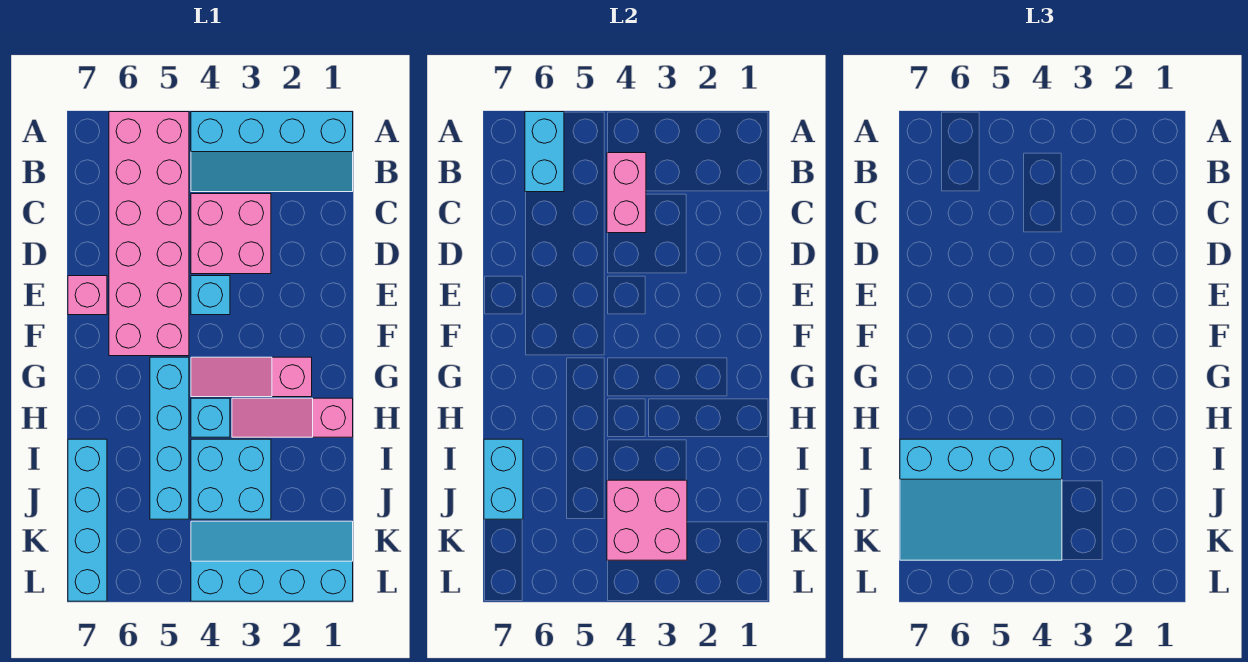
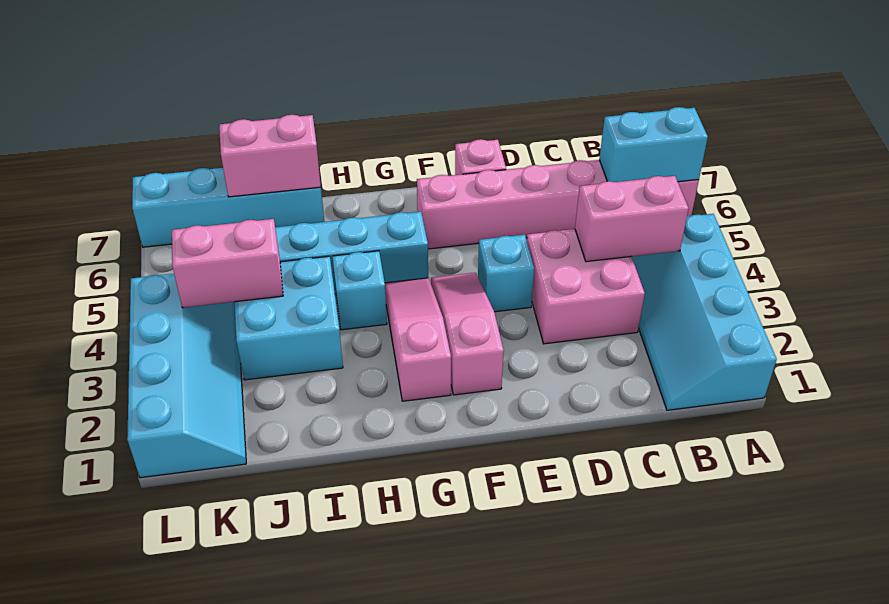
pink brick A5:F6 level 1 -> pink brick A6:F6 level 1
pink slope H1:H3 level 1 top 1 -> pink slope F2:F4 level 1 top 2
cyan slope I4:K7 level 3 top I -> none
cyan brick I7:J7 level 2 -> pink brick I7:J7 level 2
pink brick J3:K4 level 2 -> pink brick J4:K4 level 2

